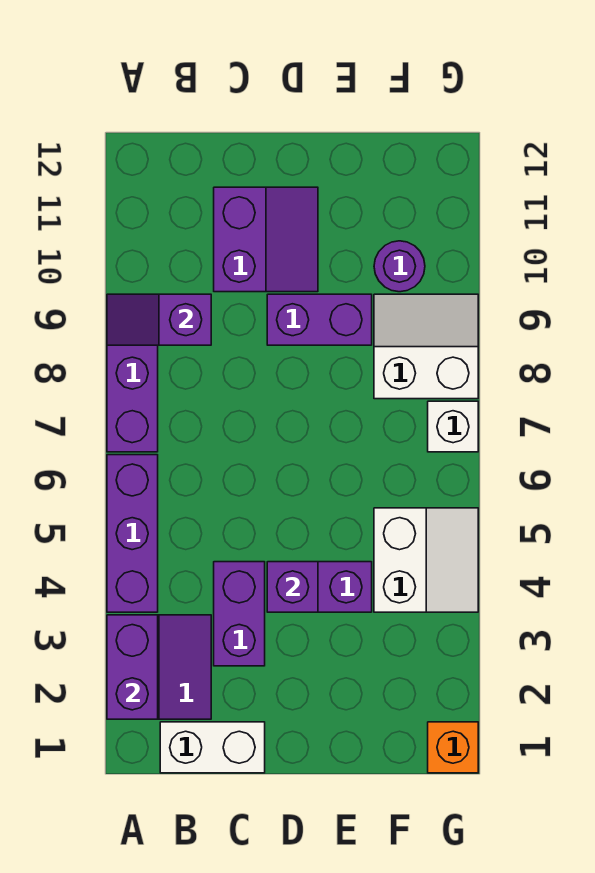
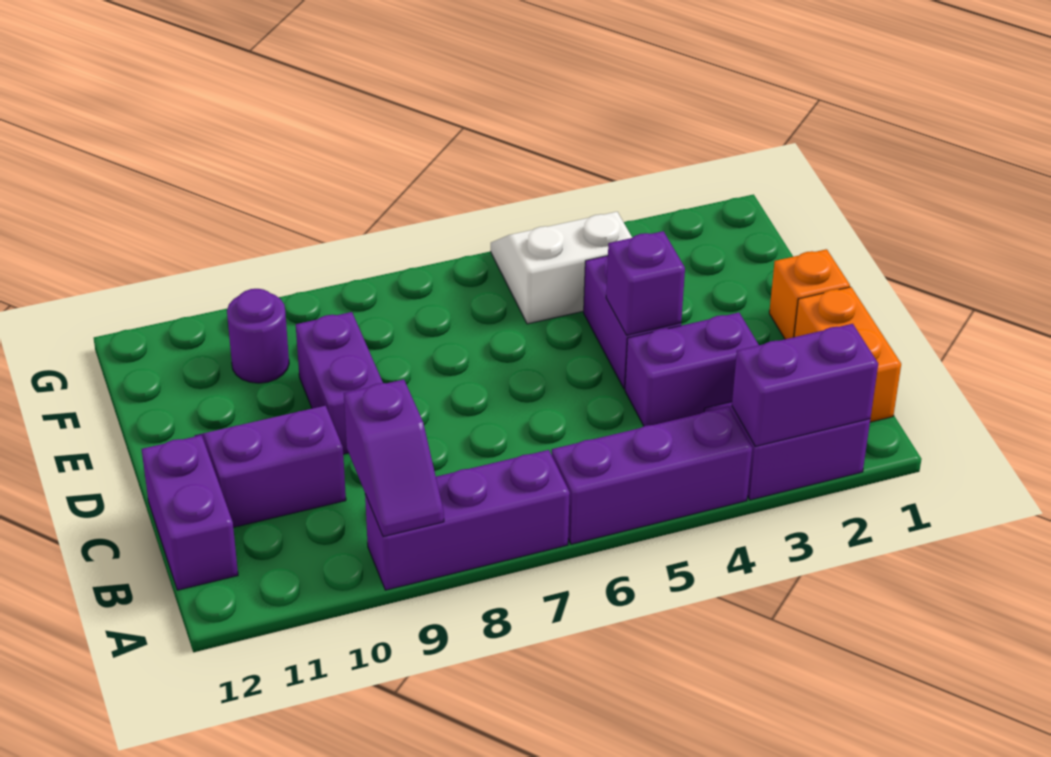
white brick B1:C1 level 1 -> orange brick B1:C1 level 1
none -> purple brick B12:C12 level 1
white slope F8:G9 level 1 top 8 -> none
orange brick G1 level 1 -> orange brick D1 level 1
white brick G7 level 1 -> none

